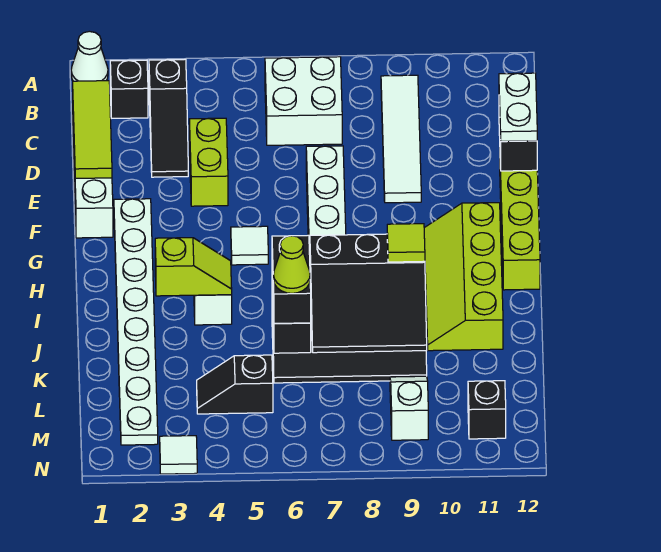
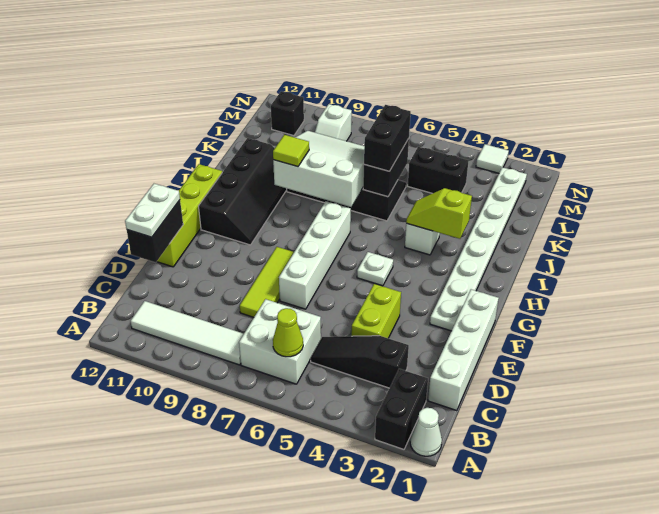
black brick B2 level 1 -> black brick A2:B2 level 1
black slope B3:D3 level 1 top B -> black slope C3:C5 level 1 top 3
white tile B9:E9 level 1 -> white tile B8:B11 level 1
lime tile C1:E1 level 2 -> lime tile D8:F8 level 1
white tile G5 level 1 -> white plate G5 level 1
lime slope G10:J11 level 1 top 11 -> black slope G10:J11 level 1 top 11
black slope I7:K9 level 2 top I -> white slope I7:K9 level 2 top I
lime cone K6 level 4 -> lime cone B6 level 2
black slope L4:L5 level 1 top 5 -> black brick L4:L5 level 1

